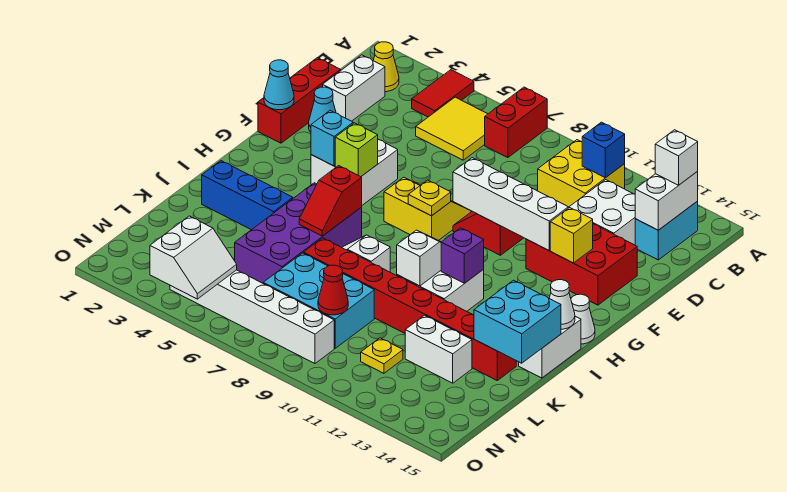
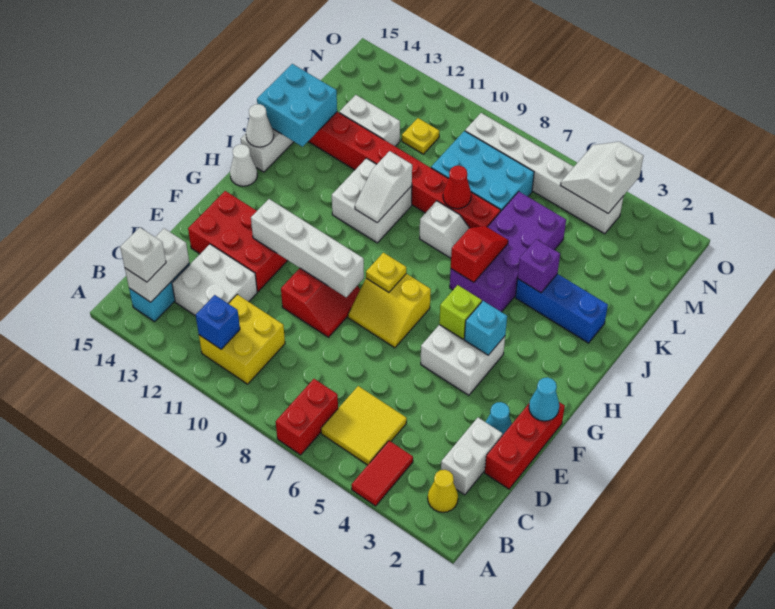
yellow brick F13 level 2 -> none
purple brick I11 level 2 -> purple brick J4 level 2
red cone M9 level 2 -> red cone K8 level 2

